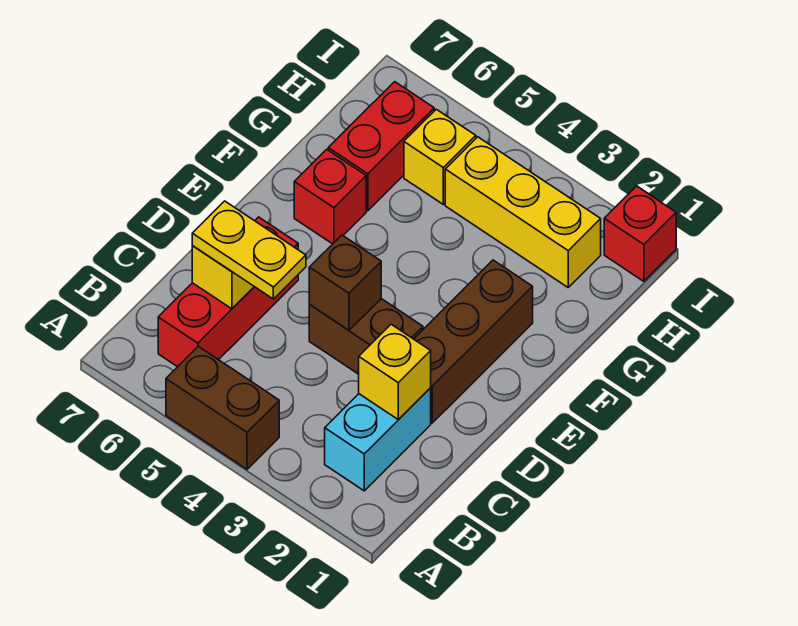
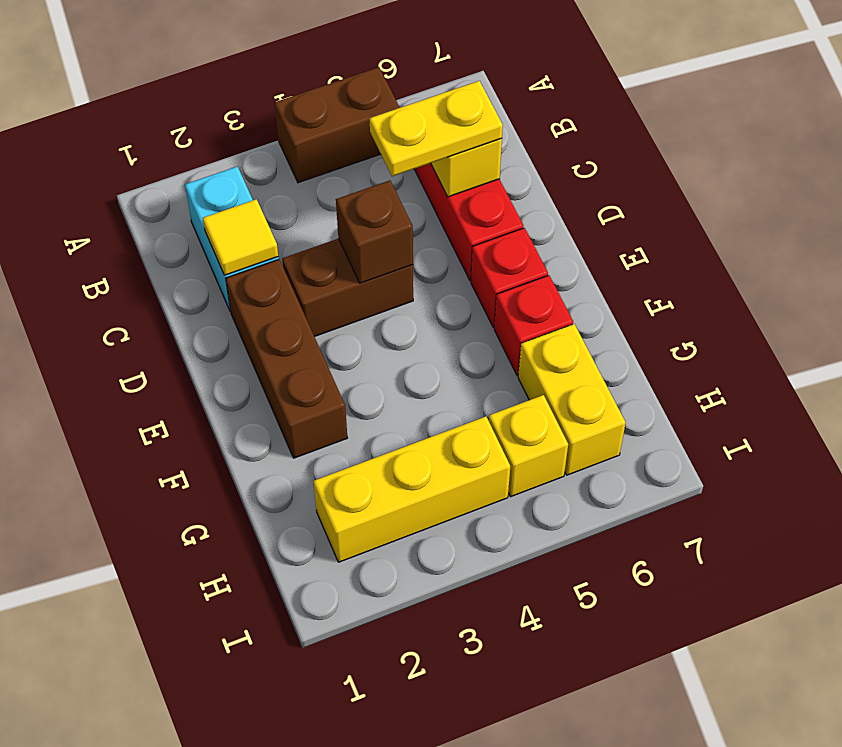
yellow brick C2 level 2 -> yellow tile C2 level 2
red brick G6:H6 level 1 -> yellow brick G6:H6 level 1
red brick I1 level 1 -> red brick E6 level 1

